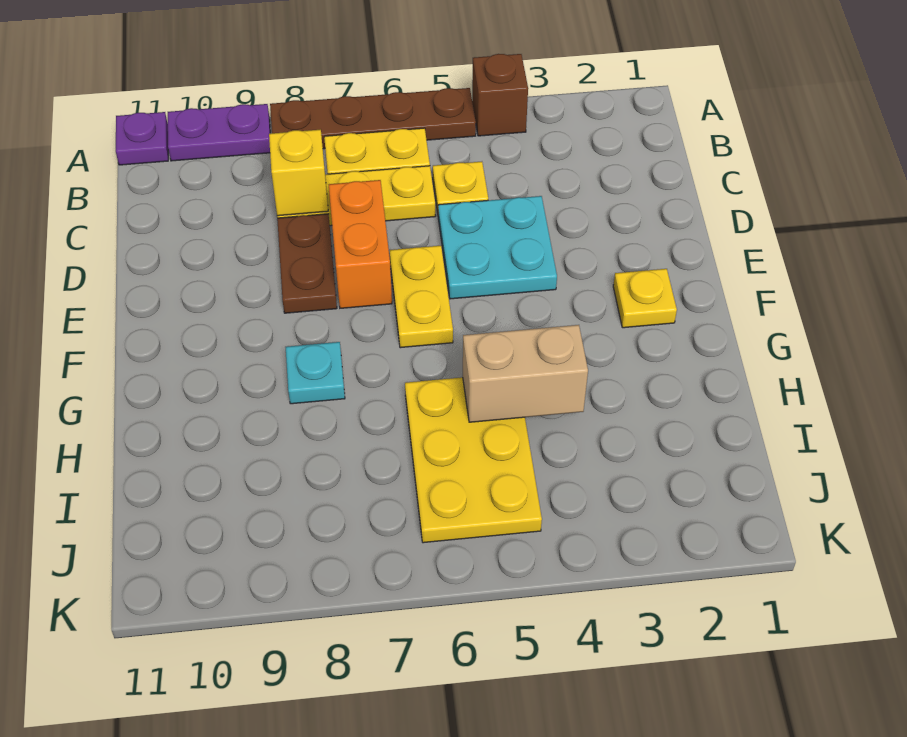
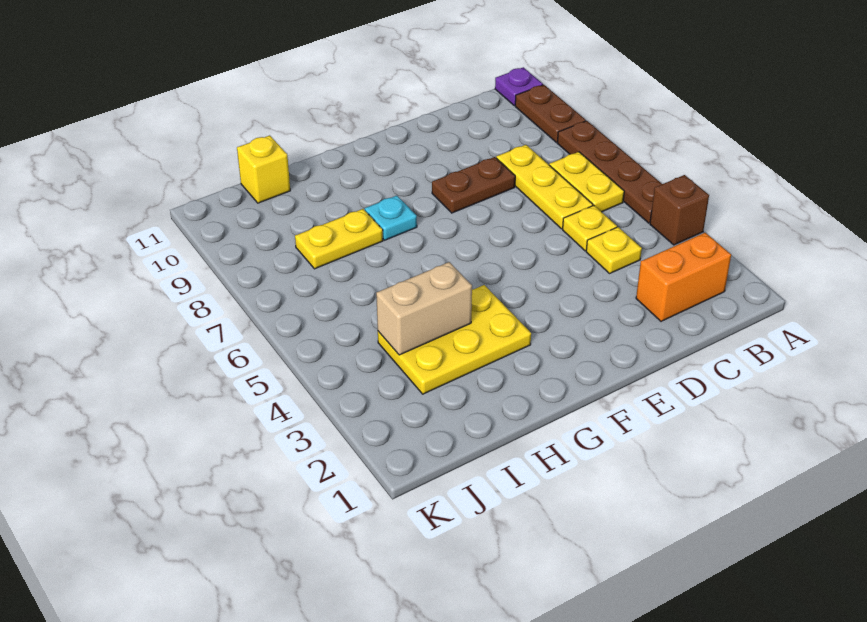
purple plate A9:A10 level 1 -> brown plate A9:A10 level 1
yellow brick C8 level 2 -> yellow brick I11 level 1
cyan plate D4:E5 level 1 -> none
orange brick D7:E7 level 1 -> orange brick B2:C2 level 1
yellow plate E6:F6 level 1 -> yellow plate H8:I8 level 1
yellow plate F2 level 1 -> yellow plate C4 level 1
tan brick H4:H5 level 2 -> tan brick H4:I4 level 2
yellow plate H5:J6 level 1 -> yellow plate G3:I4 level 1

